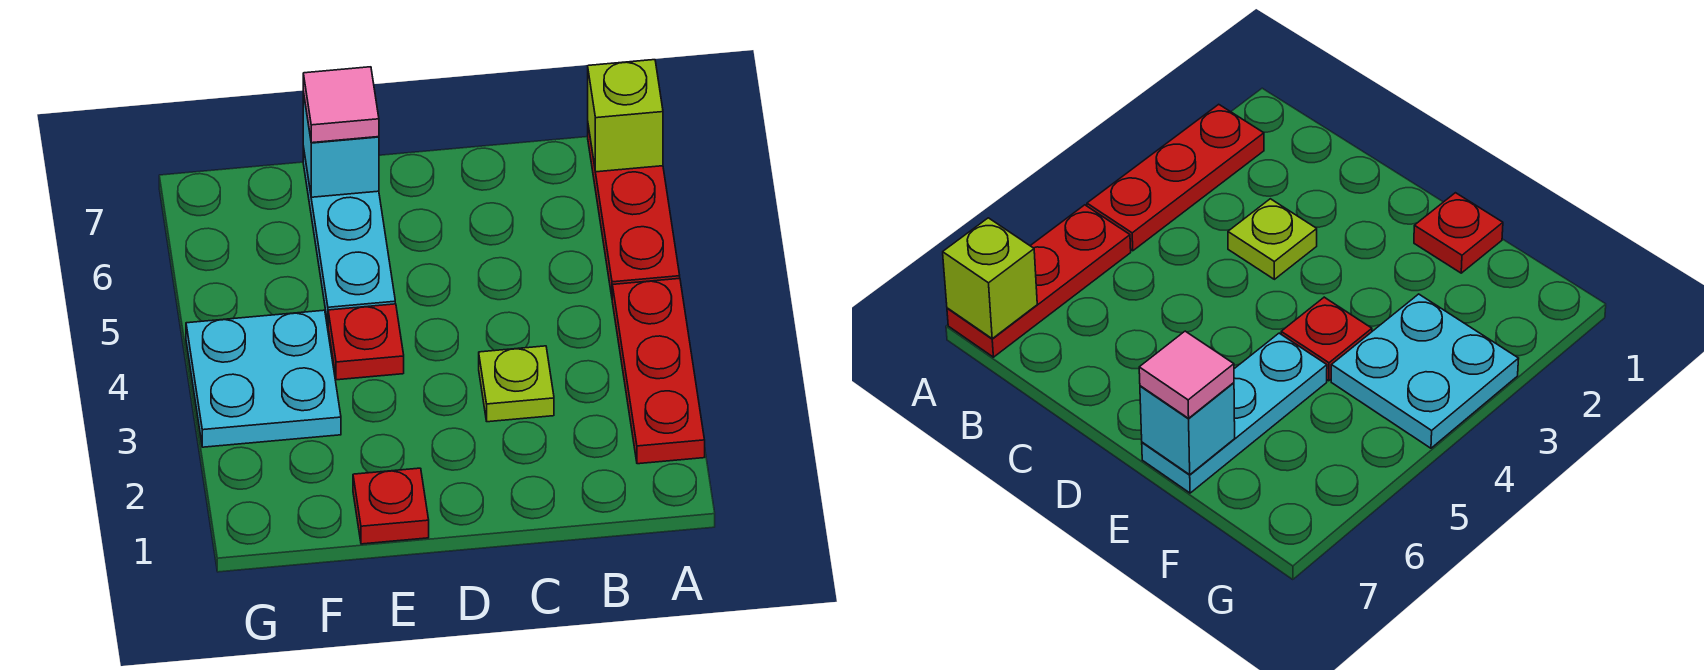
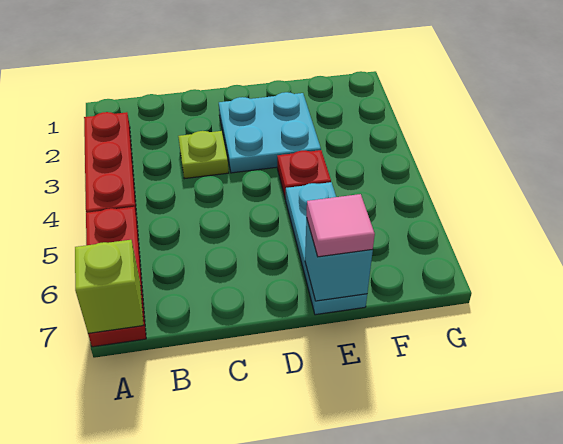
red plate E1 level 1 -> none
cyan plate F3:G4 level 1 -> cyan plate D2:E3 level 1

